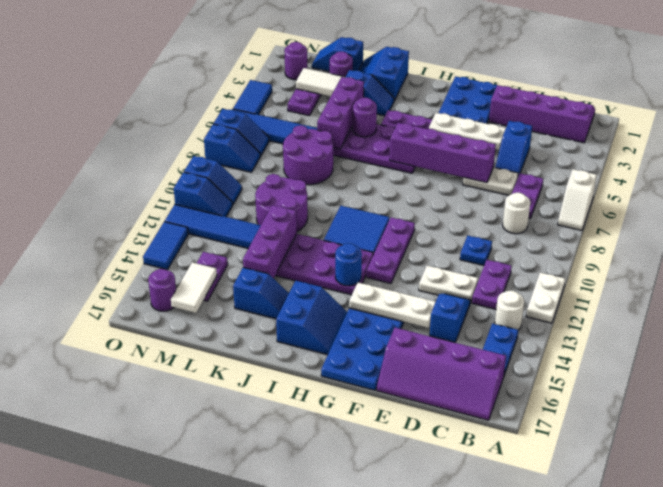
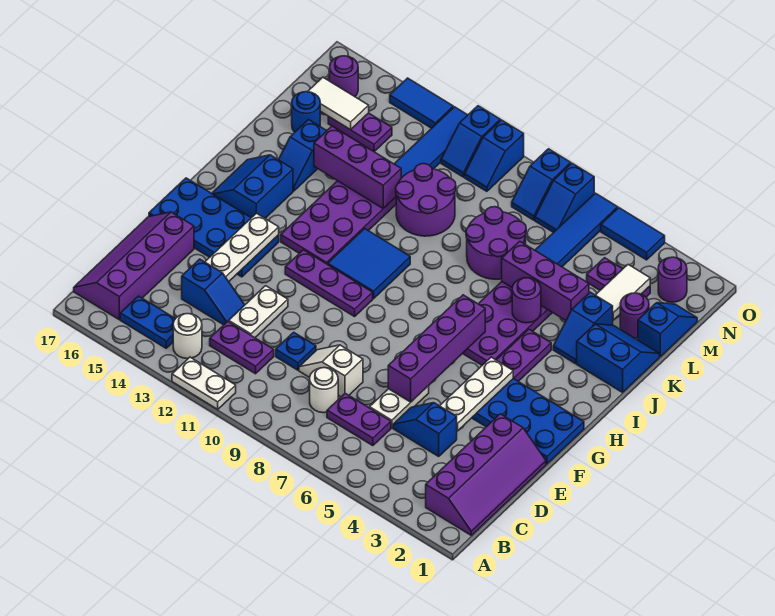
white slope A6:A7 level 1 top 6 -> white slope D8:D9 level 1 top 8
blue round brick H13 level 2 -> blue round brick L16 level 1
blue slope H15:I16 level 1 top I -> blue slope H15:I16 level 1 top 15

